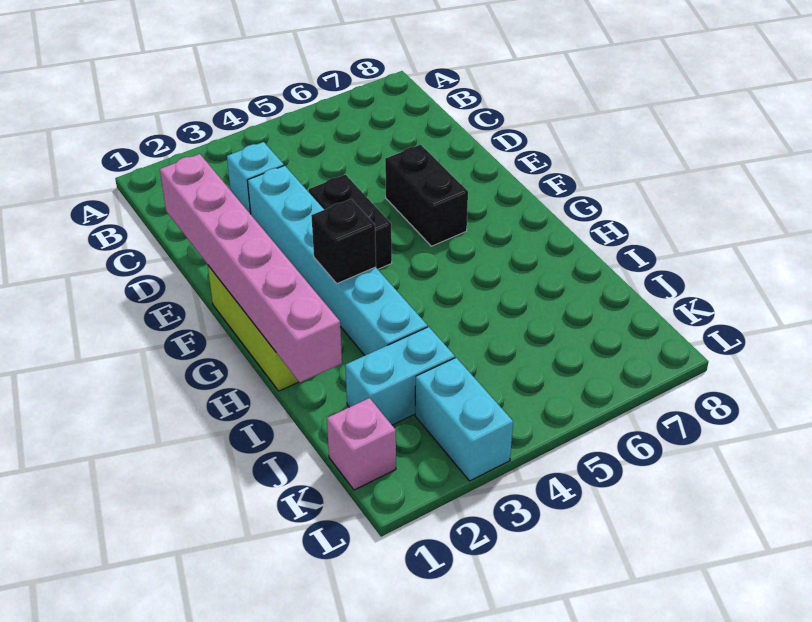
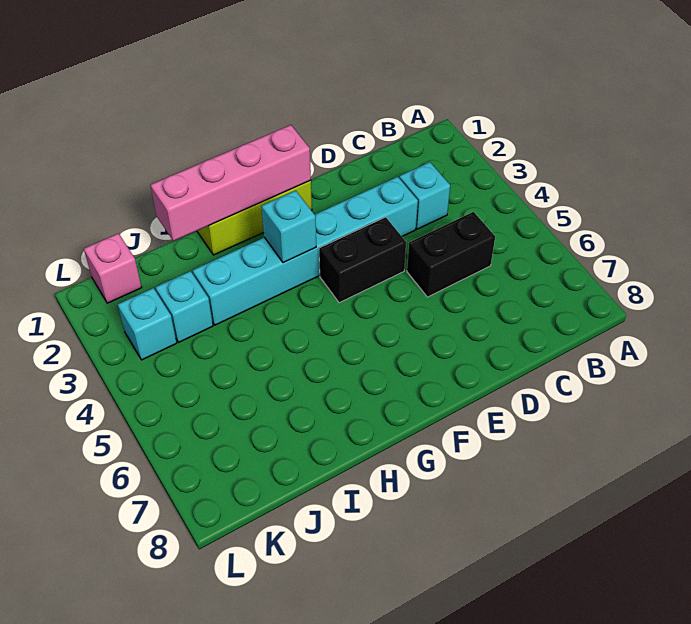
pink brick D1:I1 level 2 -> pink brick F1:I1 level 2
black brick E6:F6 level 1 -> black brick C5:D5 level 1
black brick G3 level 2 -> cyan brick G3 level 2
cyan brick J2:J3 level 1 -> cyan brick J3 level 1
cyan brick K3:L3 level 1 -> cyan brick K3 level 1

